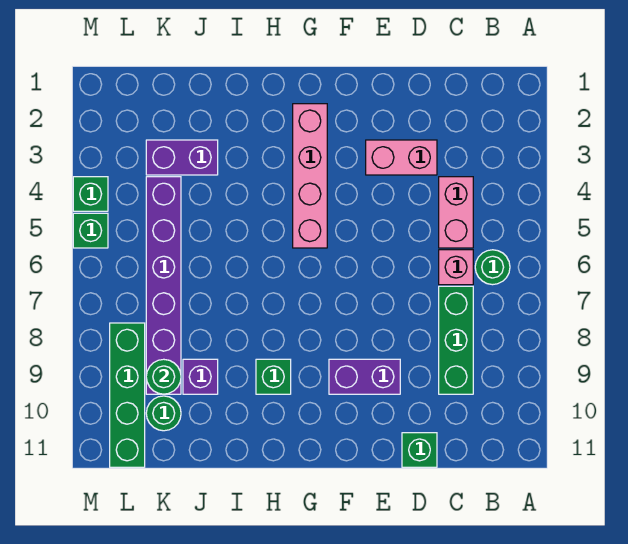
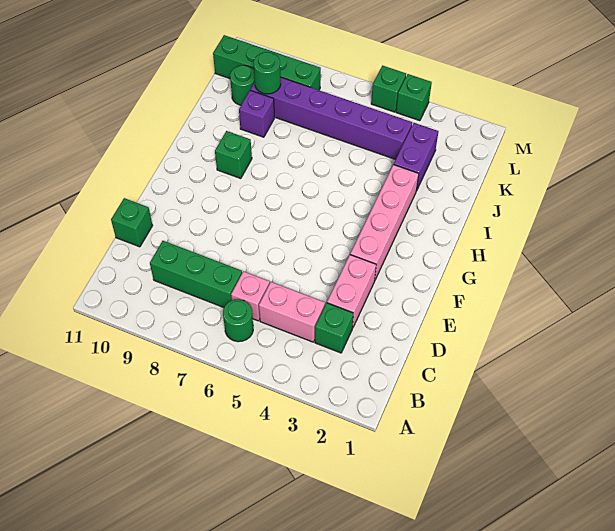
none -> green brick C3 level 1
purple brick E9:F9 level 1 -> none
pink brick G2:G5 level 1 -> pink brick F3:I3 level 1

